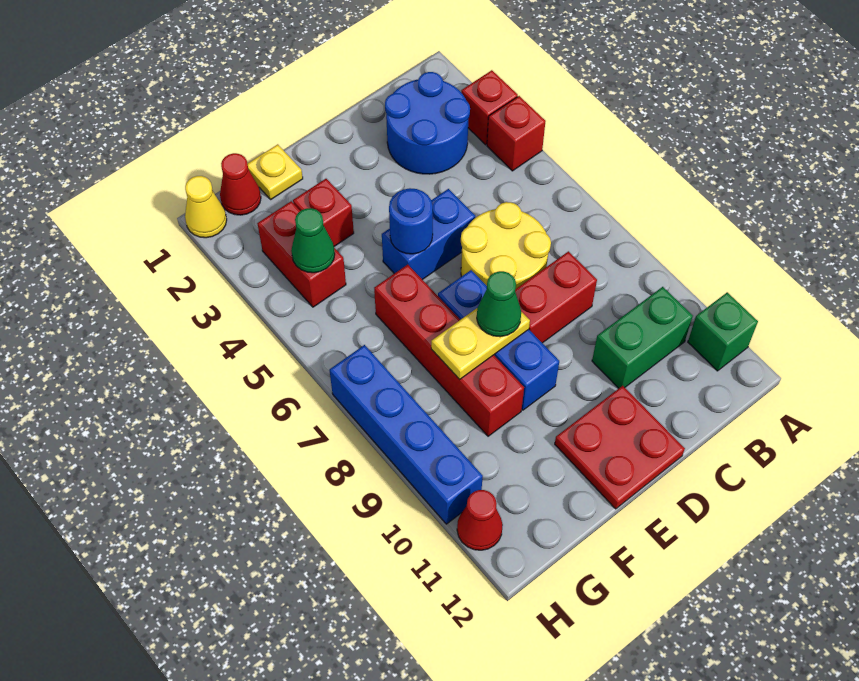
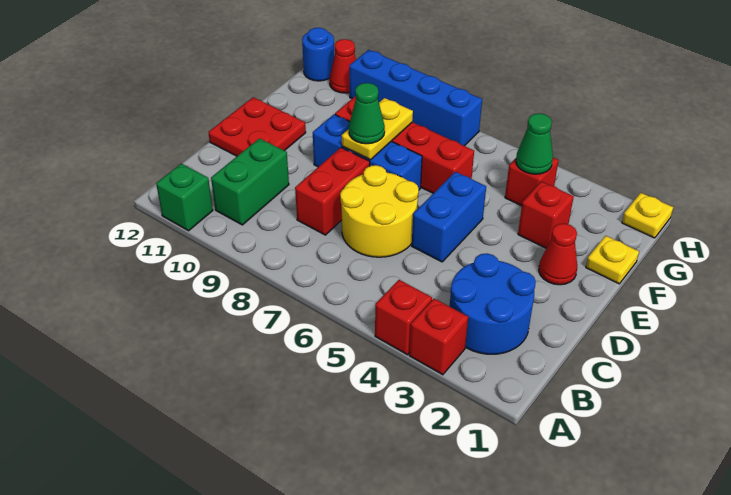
blue round brick E5 level 2 -> blue round brick H12 level 1
red cone G1 level 1 -> red cone E2 level 1
red brick G3:G4 level 1 -> red brick G4 level 1
yellow cone H1 level 1 -> yellow plate H1 level 1

